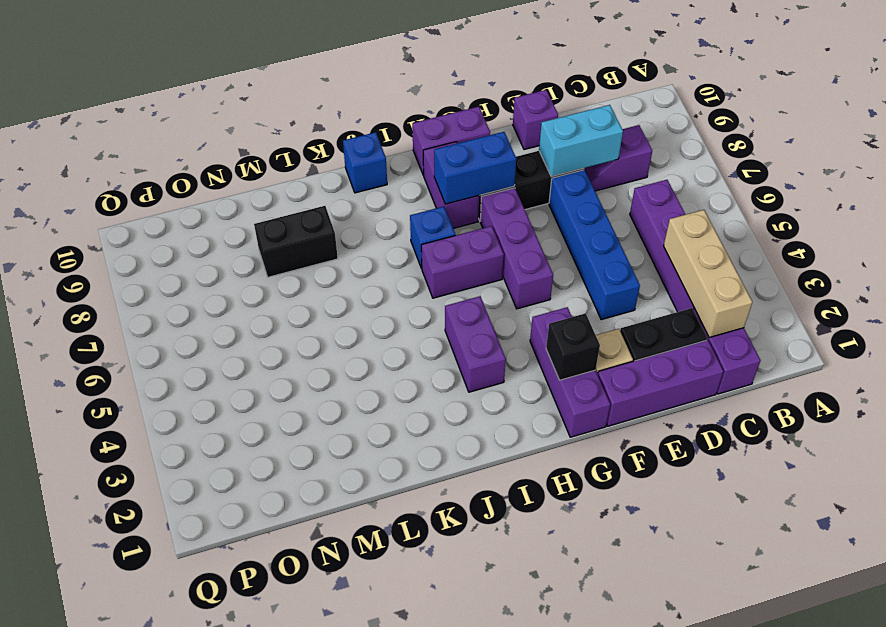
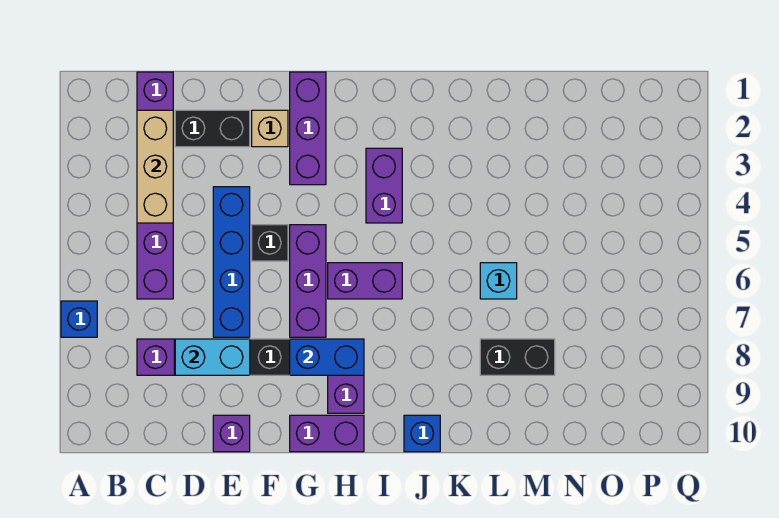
purple brick D1:F1 level 1 -> none
black brick G2 level 2 -> black brick F5 level 1
blue brick I7 level 1 -> blue brick A7 level 1
none -> cyan brick L6 level 1

